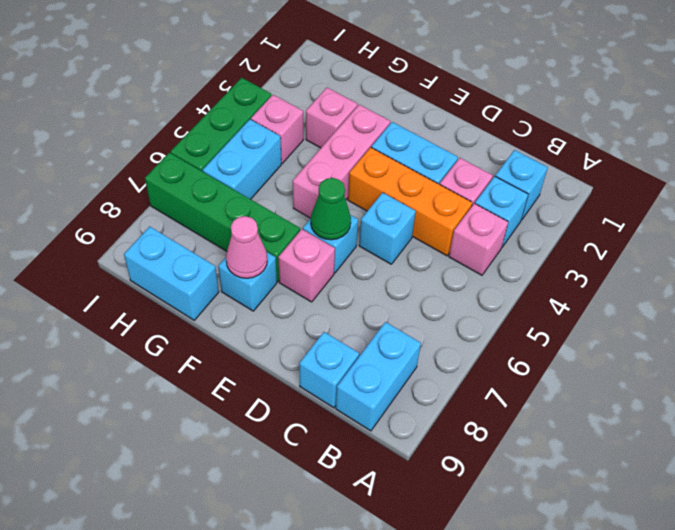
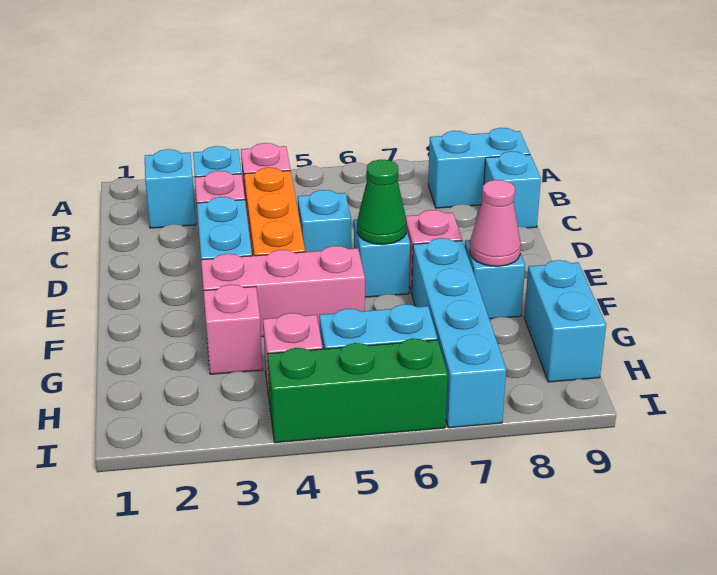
green brick F7:I7 level 1 -> cyan brick F7:I7 level 1

